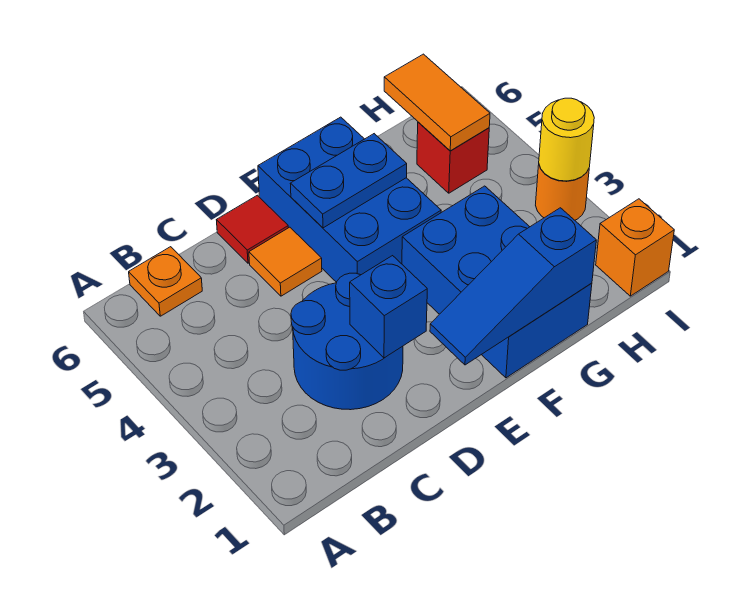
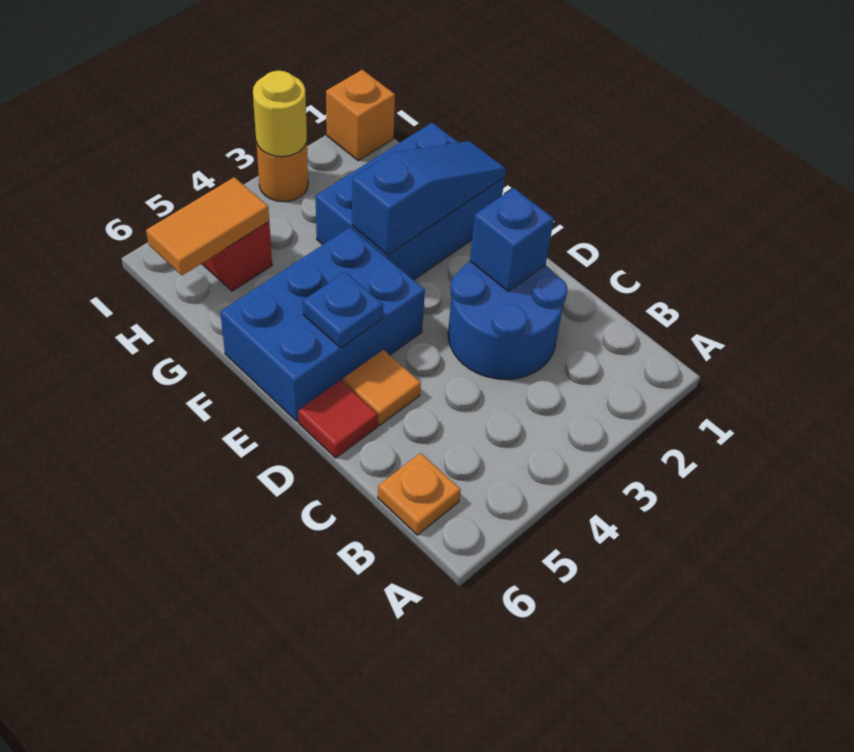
blue slope E1:G1 level 2 top G -> blue slope F1:F3 level 2 top 3
blue plate E5:F5 level 2 -> blue plate E5 level 2

